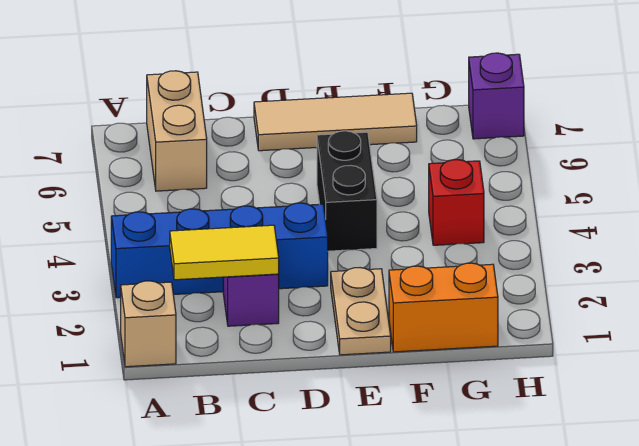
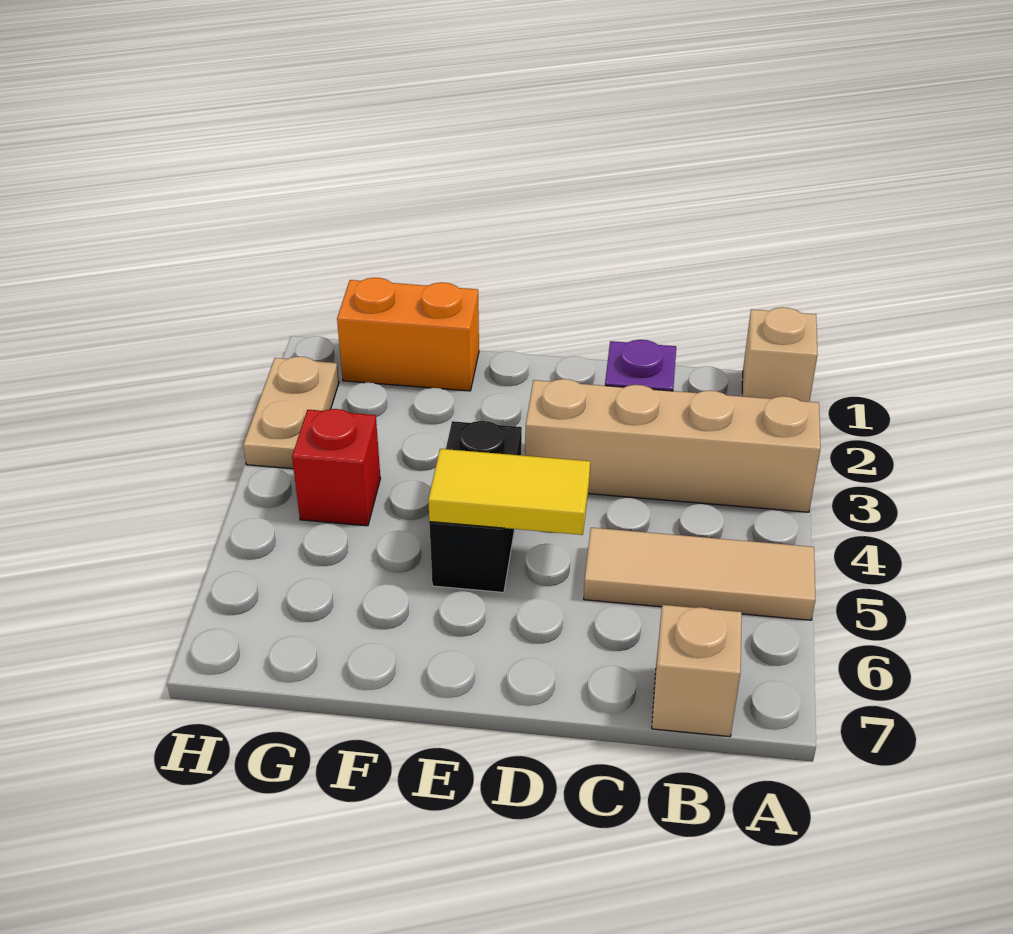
blue brick A3:D3 level 1 -> tan brick A3:D3 level 1
yellow tile B2:C2 level 2 -> yellow tile D5:E5 level 2
tan brick B6:B7 level 1 -> tan brick B7 level 1
tan tile D7:F7 level 1 -> tan tile A5:C5 level 1
tan plate E1:E2 level 1 -> tan plate H2:H3 level 1
purple brick H7 level 1 -> none

